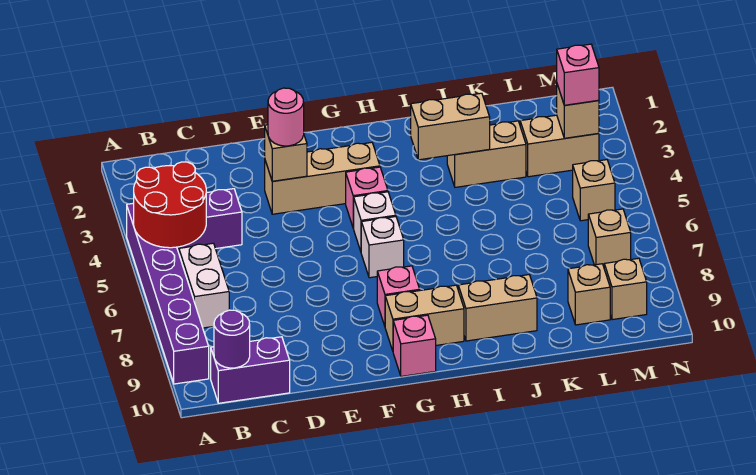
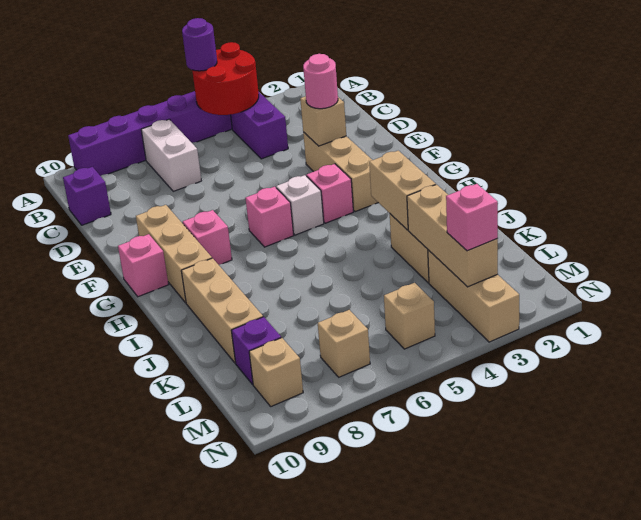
white brick B6:B7 level 1 -> white brick B7:C7 level 1
purple brick B10:C10 level 1 -> purple brick C10 level 1
purple round brick B10 level 2 -> purple round brick A5 level 3
white brick G6 level 1 -> pink brick G6 level 1
tan brick G9:H9 level 1 -> tan brick F9:H9 level 1
tan brick I9:J9 level 1 -> tan brick I9:K9 level 1
tan brick L3:M3 level 1 -> tan brick L3:N3 level 1
tan brick L9 level 1 -> purple brick L9 level 1
tan brick M3 level 2 -> tan brick K3:M3 level 2

